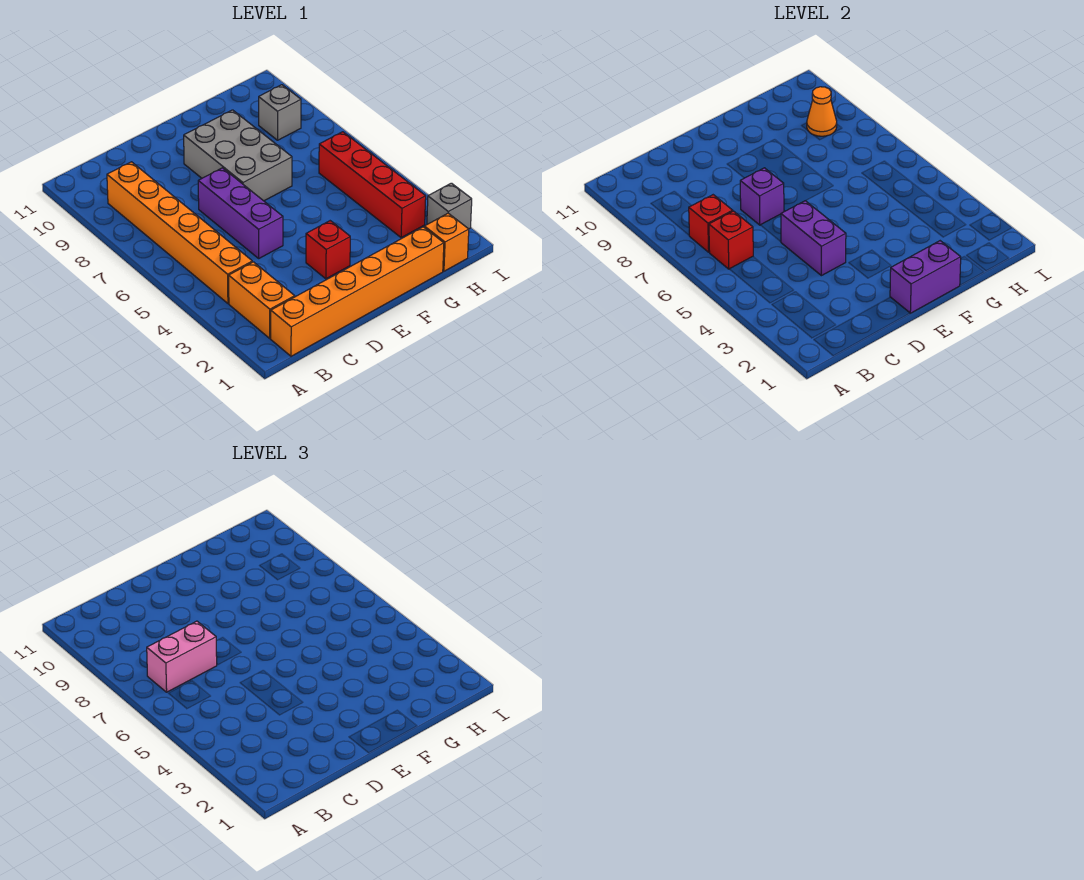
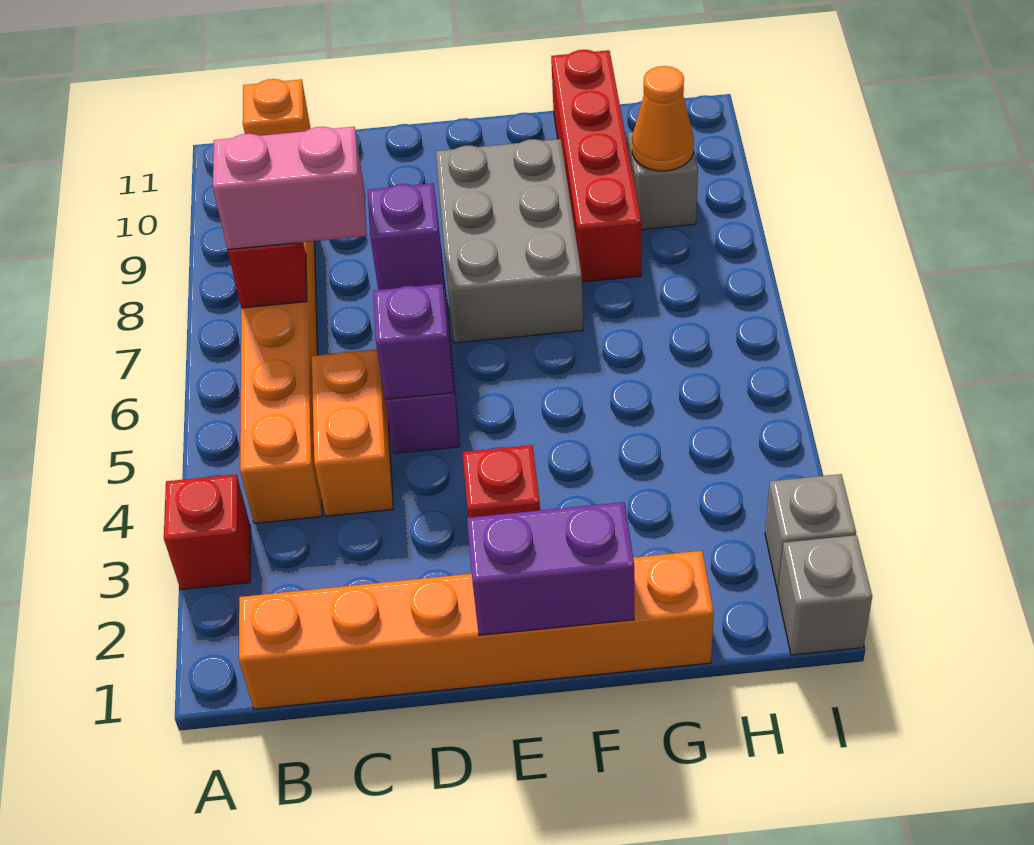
orange brick B2:B3 level 1 -> orange brick C4:C5 level 1
red brick B6 level 2 -> red brick A3 level 1
purple brick D4:D5 level 2 -> purple brick D5 level 2
orange brick H1 level 1 -> orange brick B11 level 1
red brick H3:H6 level 1 -> red brick G8:G11 level 1
none -> grey brick I1 level 1

